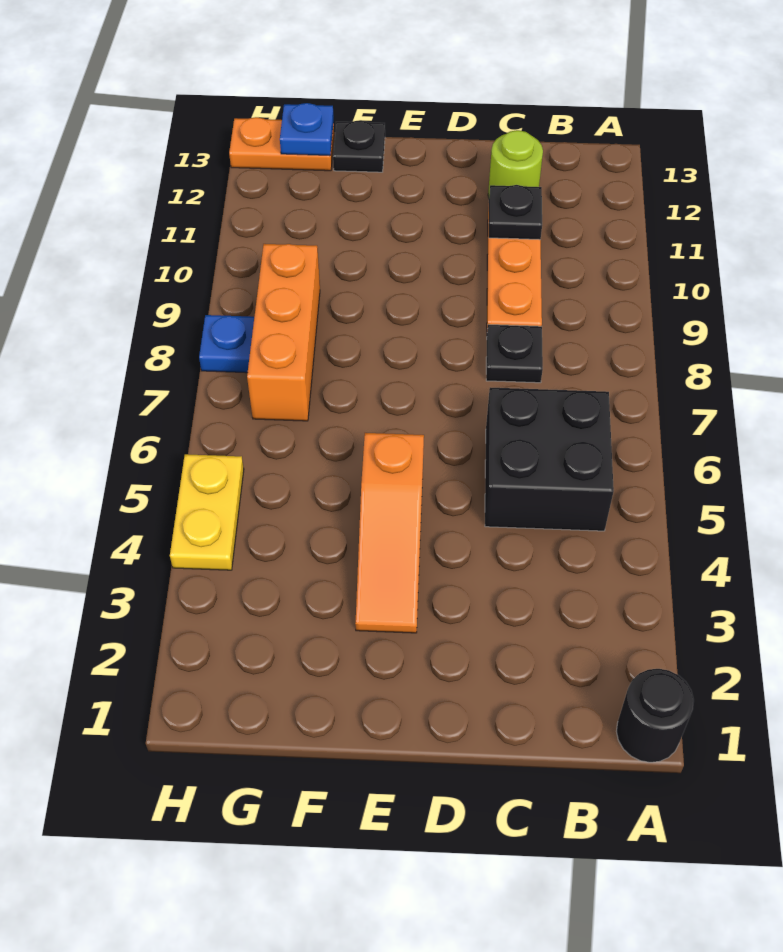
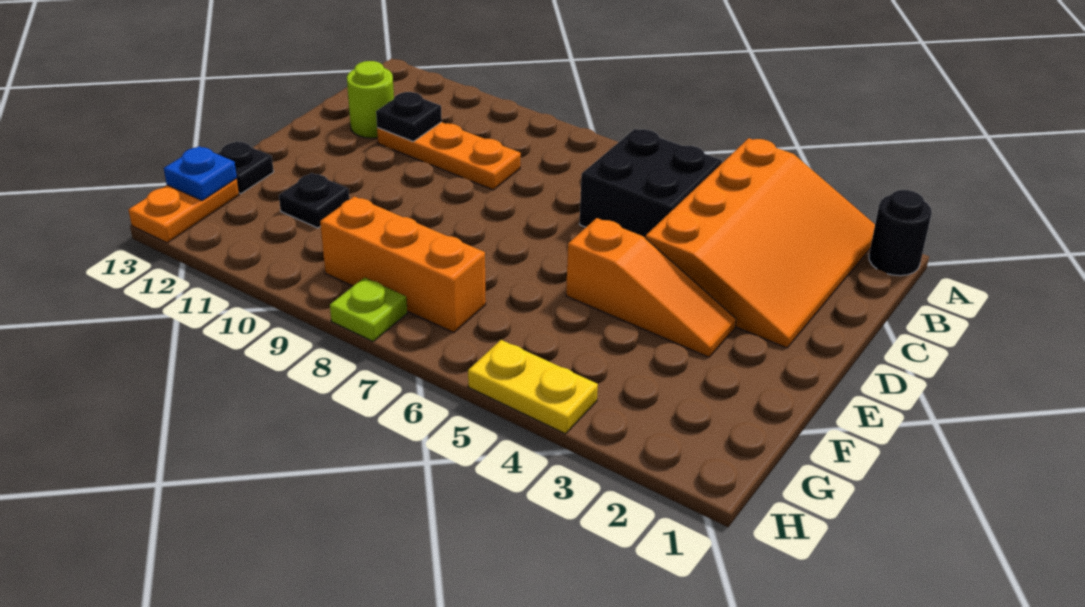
none -> orange slope A2:D4 level 1 top 4
black plate C8 level 1 -> black plate F11 level 1
blue plate H8 level 1 -> lime plate H8 level 1

